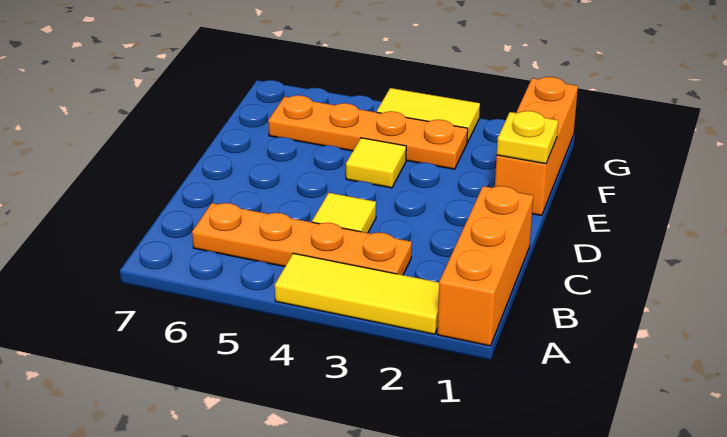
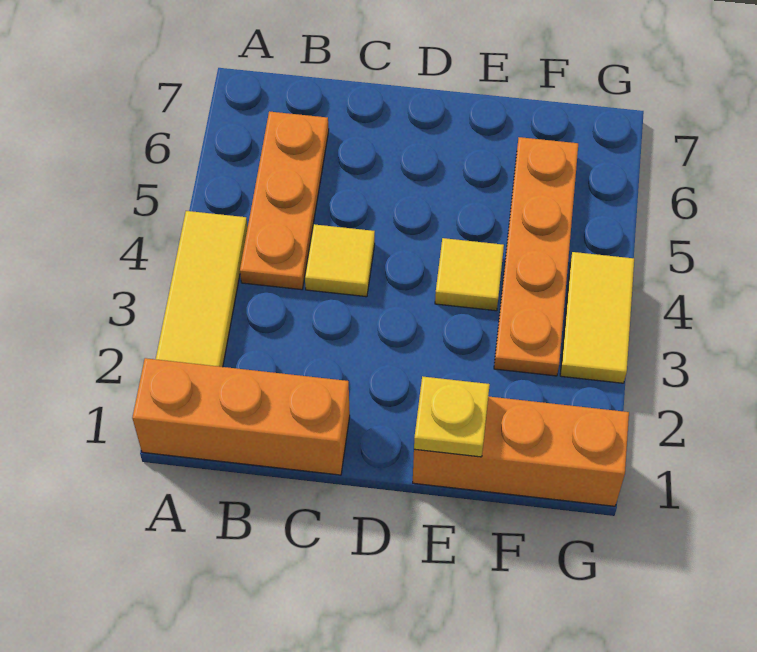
orange plate B3:B6 level 1 -> orange plate B4:B6 level 1

